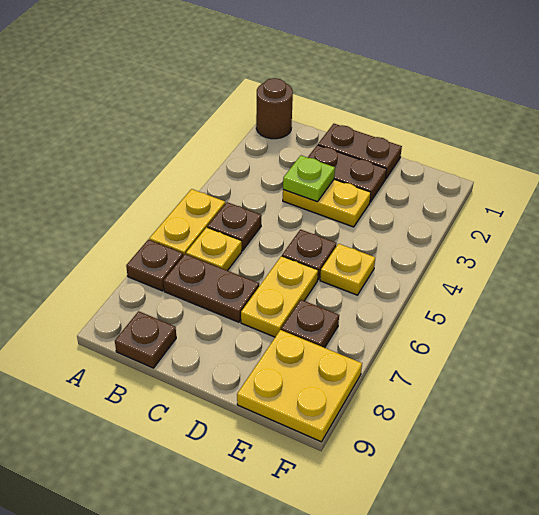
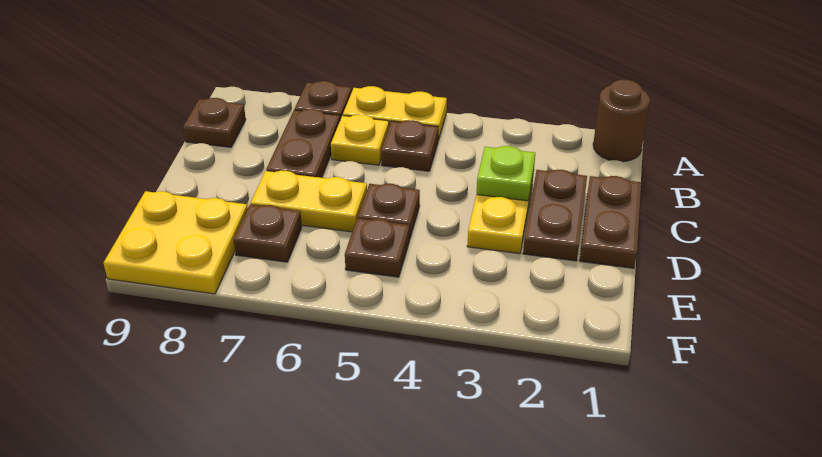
yellow plate E5 level 1 -> brown plate E5 level 1

